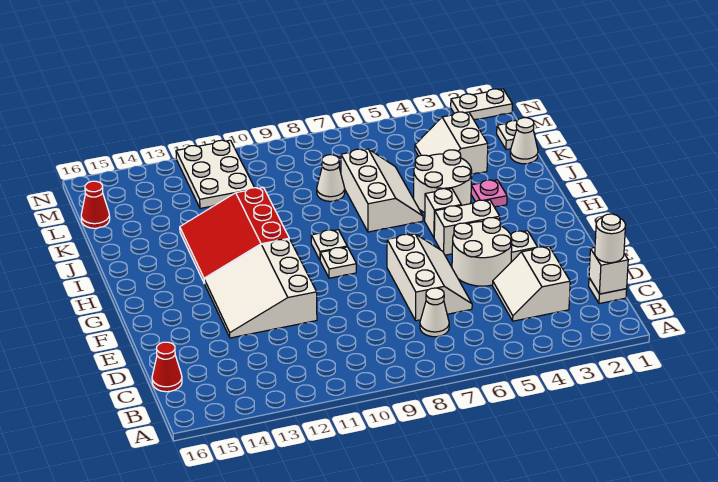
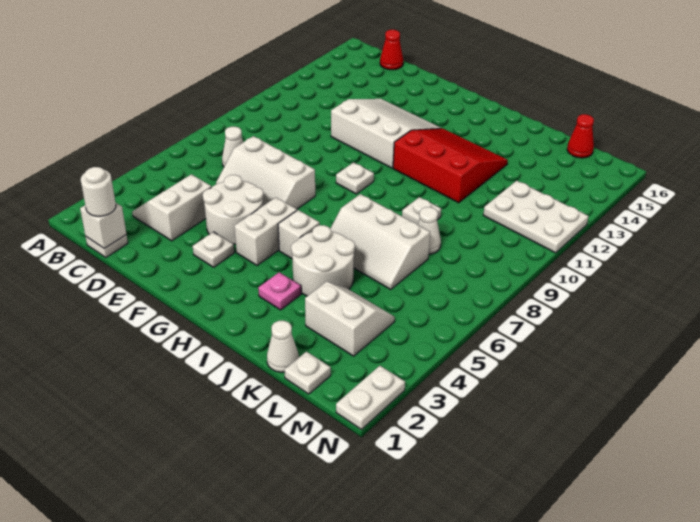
white slope C3:D4 level 1 top 3 -> white slope C3:D4 level 1 top D
white plate H9 level 1 -> white plate J9 level 1

